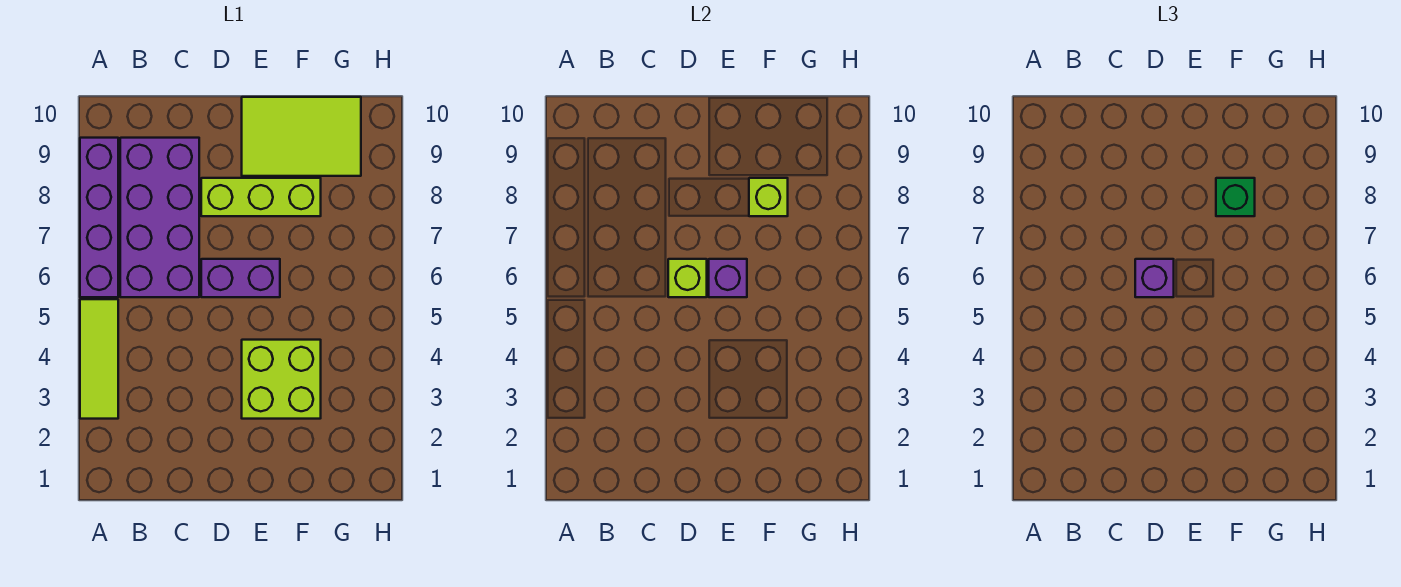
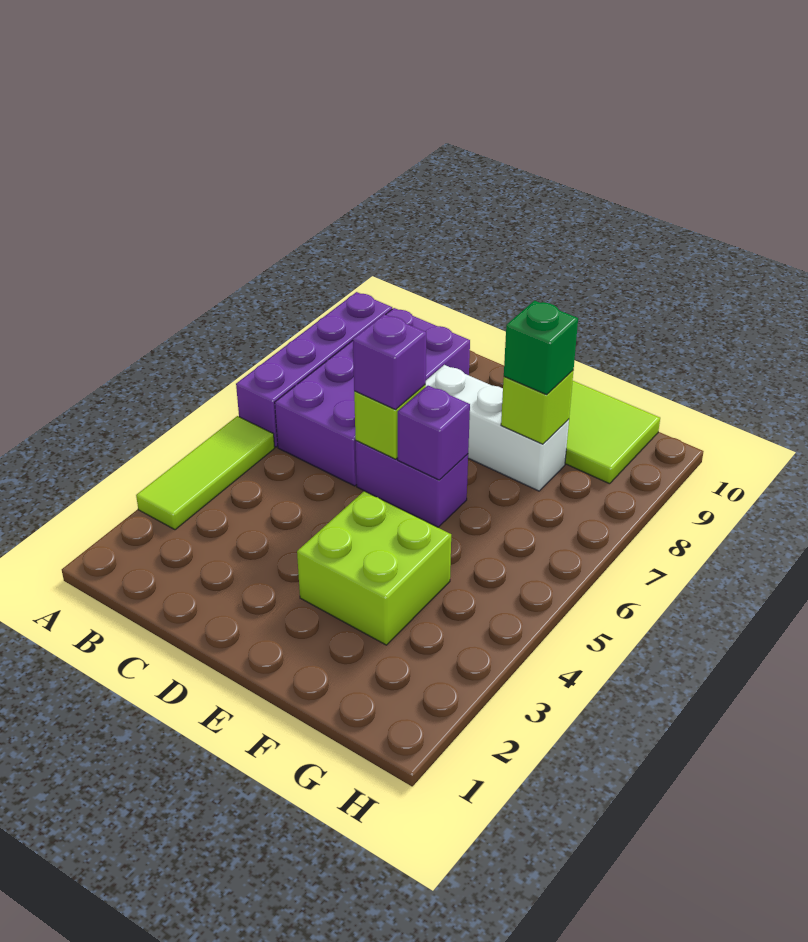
lime brick D8:F8 level 1 -> white brick D8:F8 level 1

